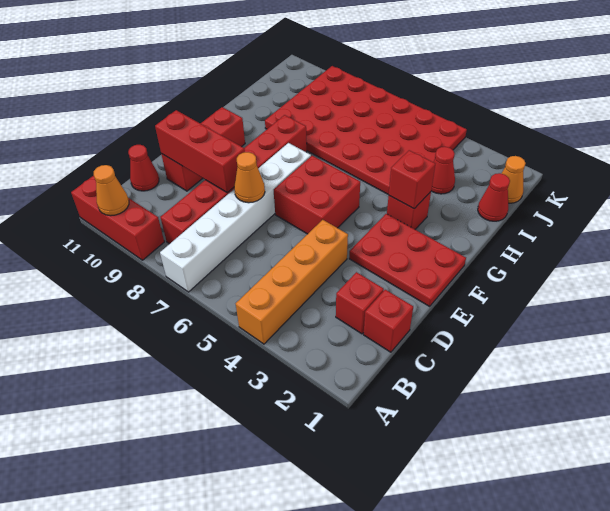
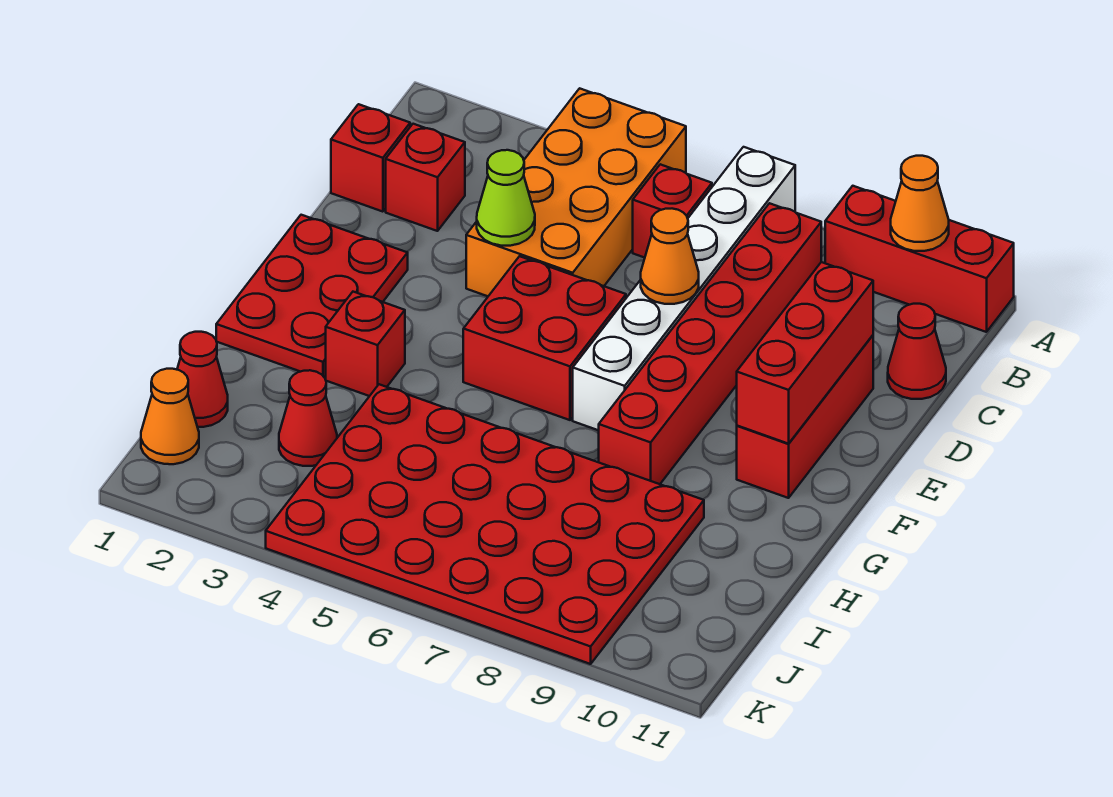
orange brick A4:D4 level 1 -> orange brick A4:D5 level 1
none -> lime cone D4 level 2
red brick D8:D10 level 2 -> red brick D10:F10 level 2
red plate E1:F3 level 1 -> red plate E1:G2 level 1
red brick G3 level 2 -> red brick B6 level 1

